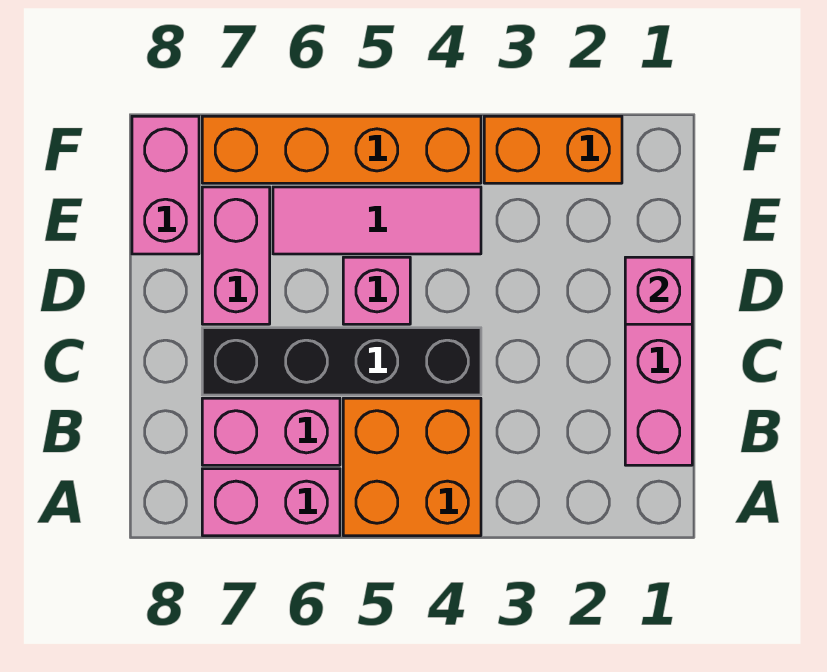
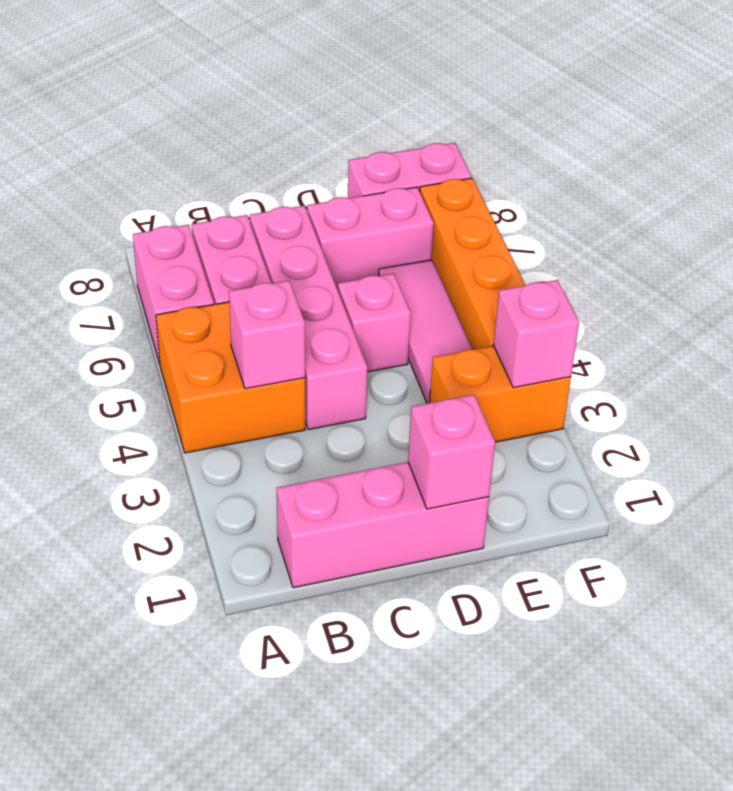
none -> pink brick B4 level 2
black brick C4:C7 level 1 -> pink brick C4:C7 level 1
orange brick F2:F3 level 1 -> orange brick E3:F3 level 1
none -> pink brick F3 level 2

